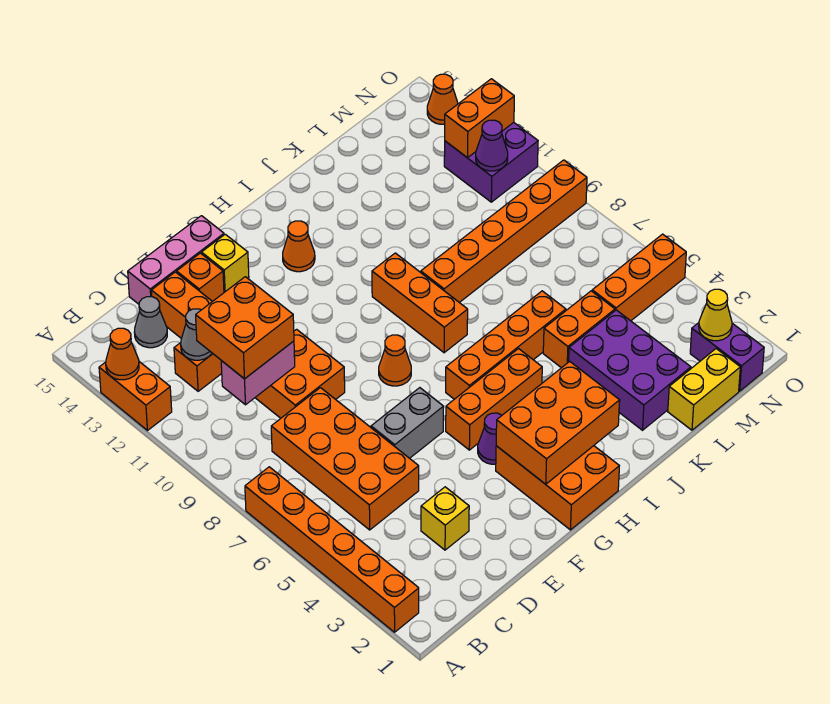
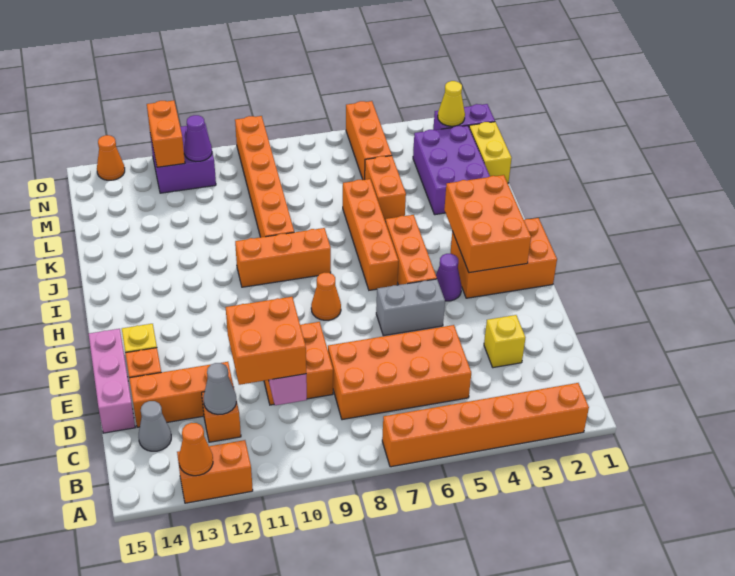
grey brick E6:F6 level 1 -> grey brick F5:F6 level 1
orange cone H13 level 1 -> none
purple brick K2:L4 level 1 -> purple brick K2:M3 level 1

